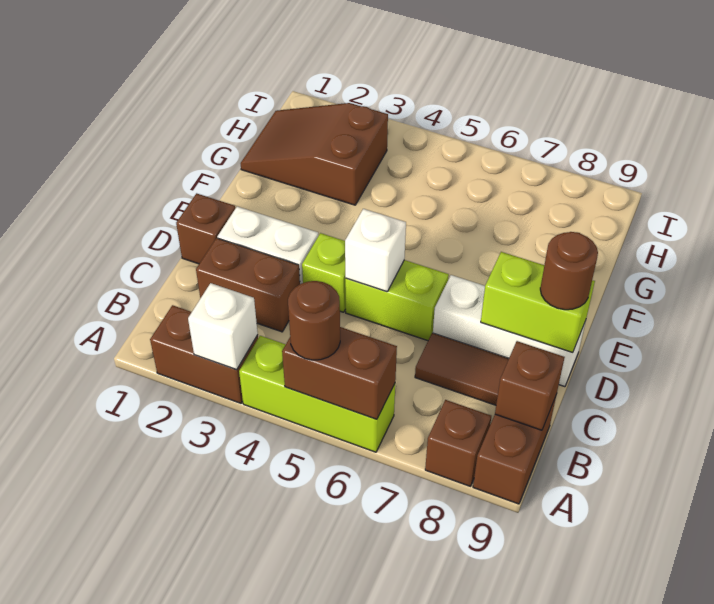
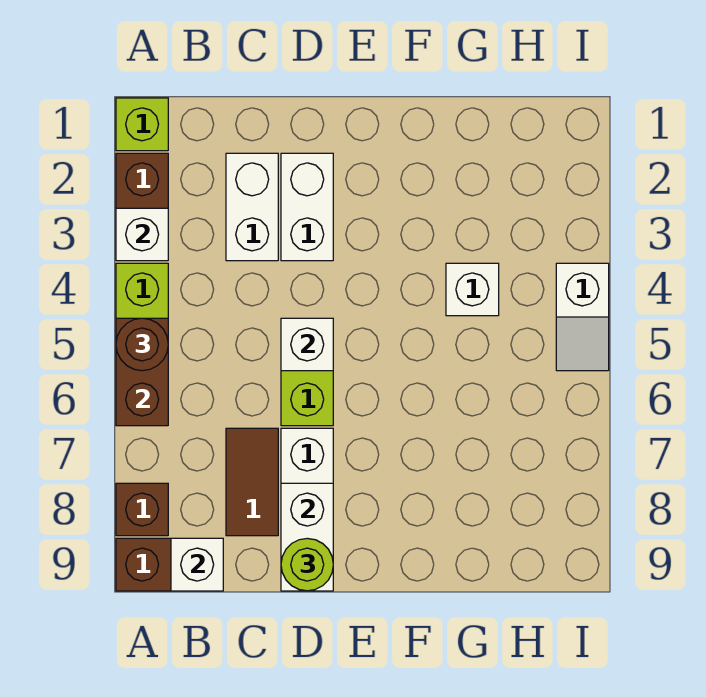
brown brick B9 level 2 -> white brick B9 level 2
brown brick C2:C3 level 1 -> white brick C2:C3 level 1
brown brick D1 level 1 -> none
lime brick D4 level 1 -> lime brick A1 level 1
lime brick D8:D9 level 2 -> white brick D8:D9 level 2
brown round brick D9 level 3 -> lime round brick D9 level 3
brown slope G1:H3 level 1 top 3 -> none
none -> white brick G4 level 1
none -> white slope I4:I5 level 1 top 4

